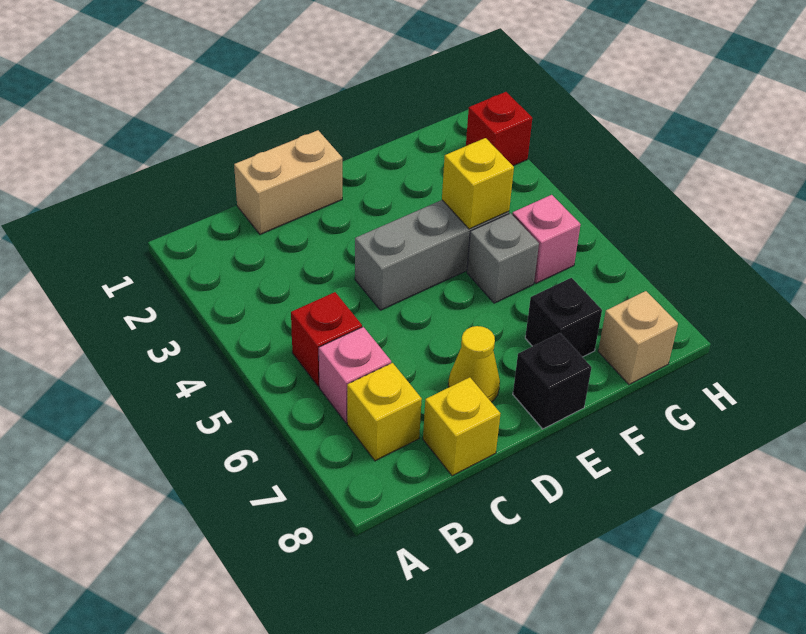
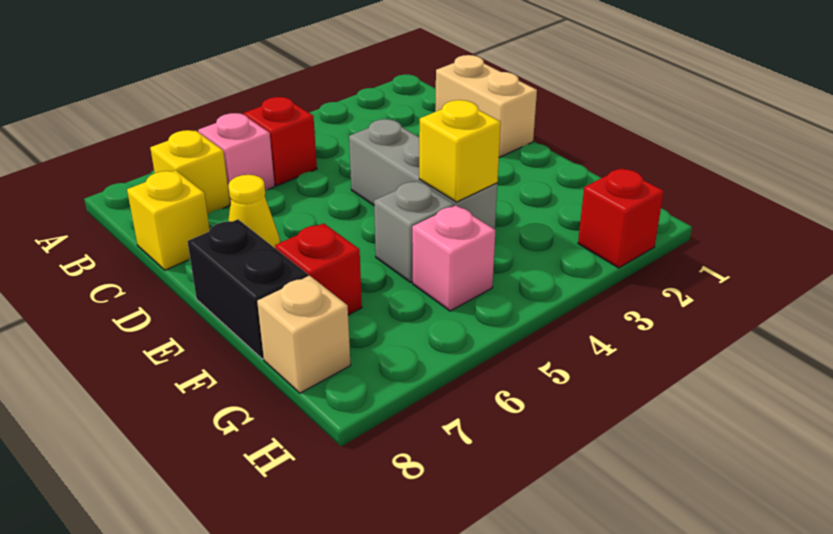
black brick E8 level 1 -> black brick E8:F8 level 1
black brick F7 level 1 -> red brick F7 level 1

